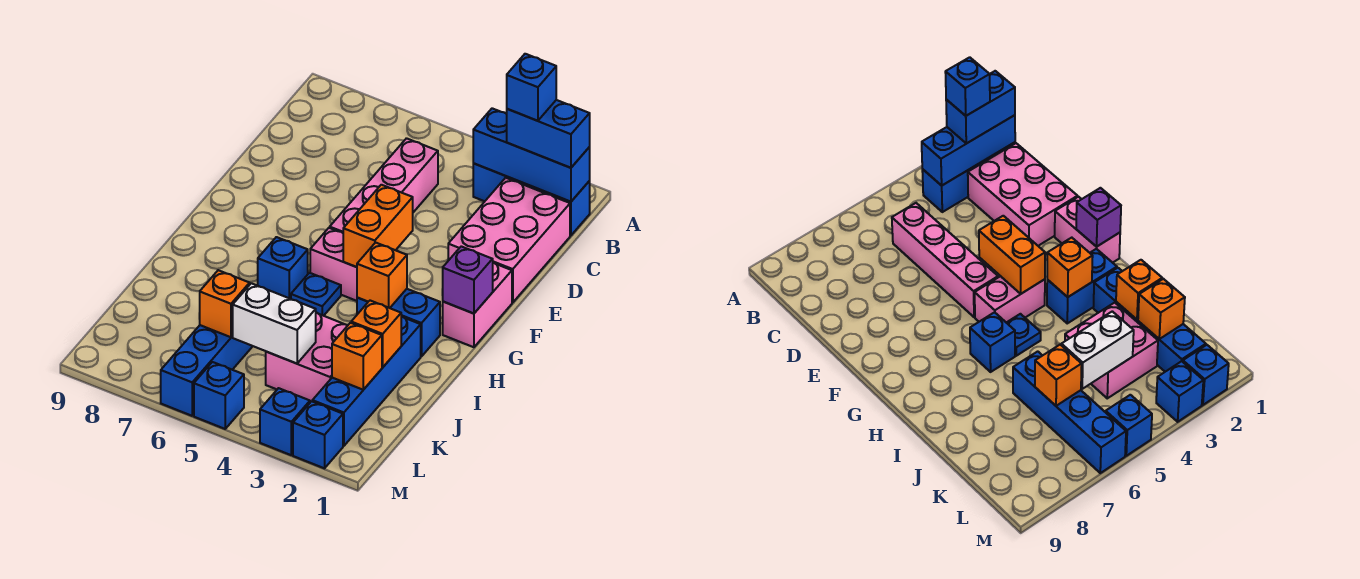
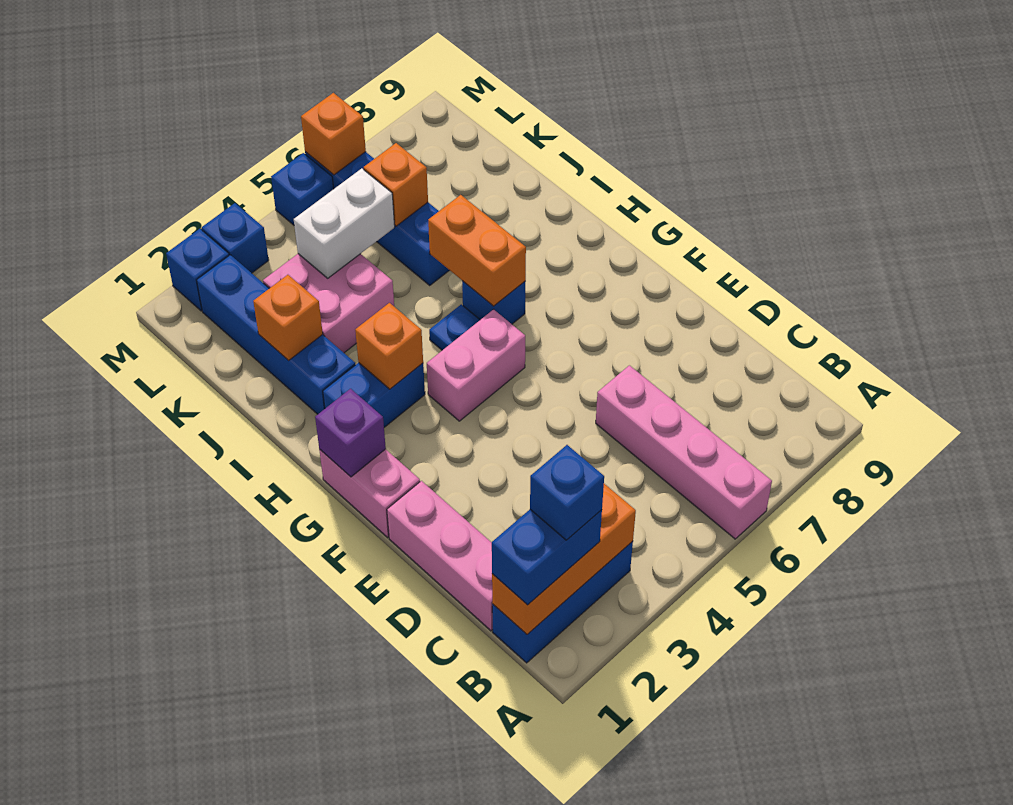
blue brick B1:B3 level 2 -> orange brick B1:B3 level 2
pink brick C1:E2 level 1 -> pink brick C1:E1 level 1
pink brick C5:F5 level 1 -> pink brick A6:D6 level 1
orange brick F4:G4 level 2 -> orange brick H6:I6 level 2
orange brick K2 level 2 -> orange brick M6 level 2

